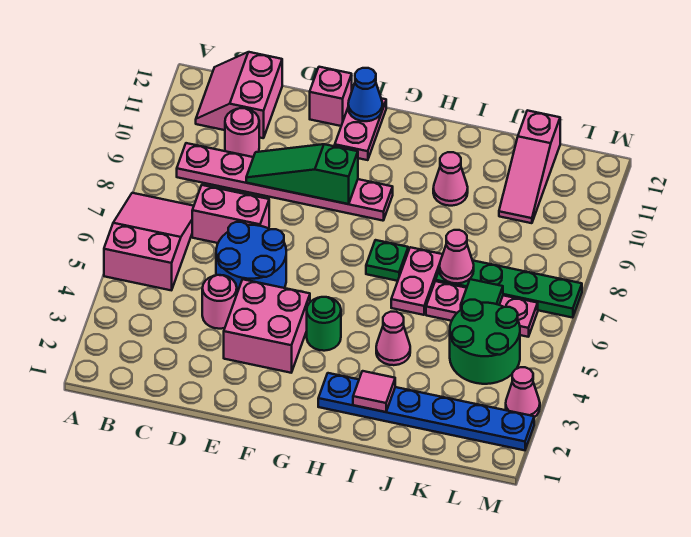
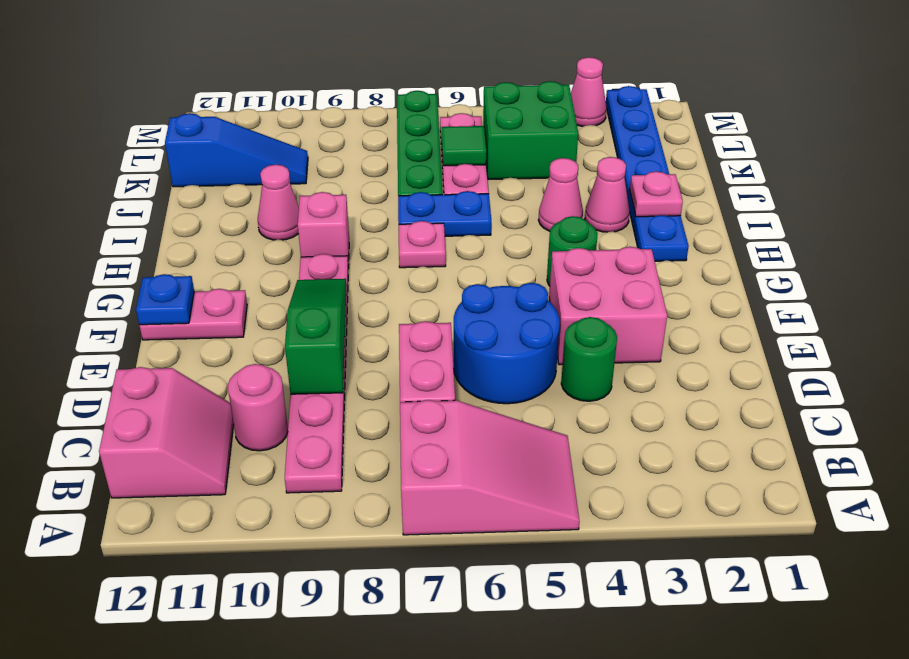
pink slope A5:B7 level 1 top 5 -> pink slope A5:B7 level 1 top 7
pink slope B11:C12 level 1 top C -> pink slope B11:C12 level 1 top 12
pink round brick D4 level 1 -> green round brick D4 level 1
green slope D9:F9 level 2 top F -> green slope D9:F9 level 2 top D
pink brick E12 level 1 -> pink brick H9 level 1
blue cone F12 level 2 -> blue plate F12 level 2
green plate H7 level 1 -> pink plate H7 level 1
pink tile I2 level 2 -> pink plate I2 level 2
pink plate I6:I7 level 1 -> blue plate I6:I7 level 1
pink cone J7 level 2 -> pink cone I3 level 1
green round brick K4:L5 level 1 -> green brick K4:L5 level 1
pink slope K10:K12 level 1 top 12 -> blue slope K10:K12 level 1 top 12

